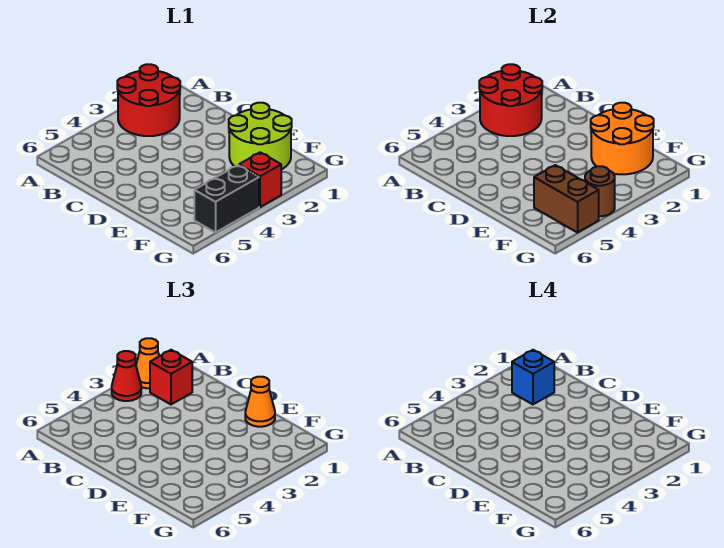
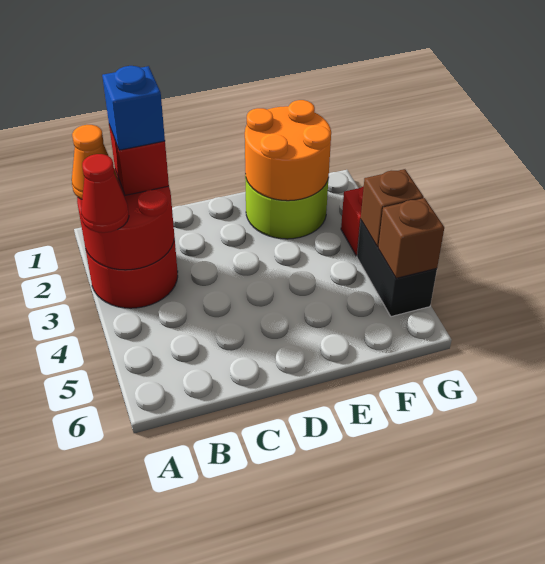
orange cone E1 level 3 -> none
brown brick F5:G5 level 2 -> brown brick G5 level 2
brown round brick G4 level 2 -> brown brick G4 level 2

